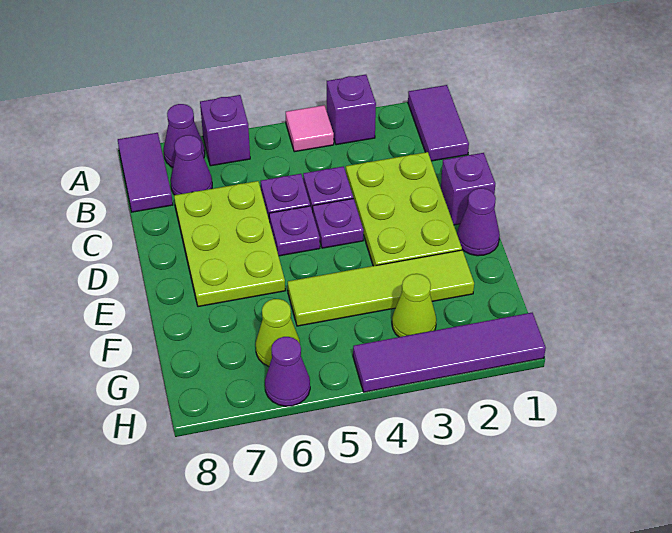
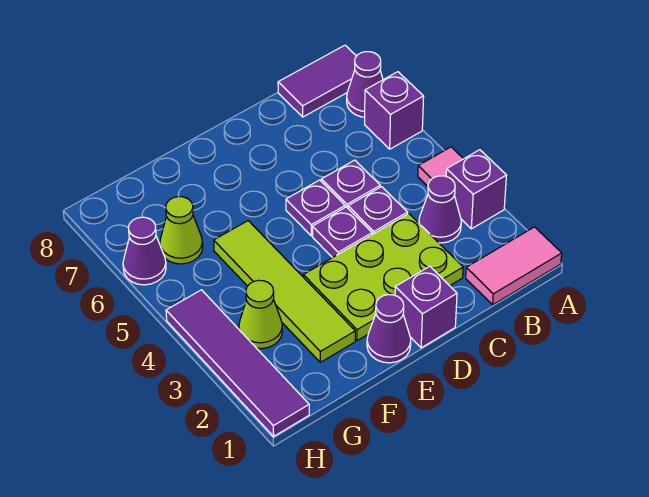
purple tile A1:B1 level 1 -> pink tile A1:B1 level 1
purple cone B7 level 1 -> purple cone B3 level 1
lime plate C6:E7 level 1 -> none

